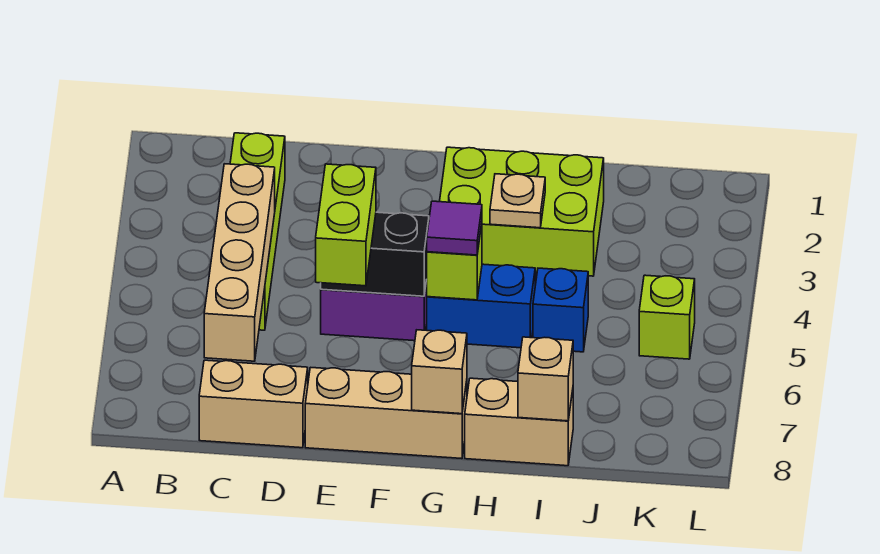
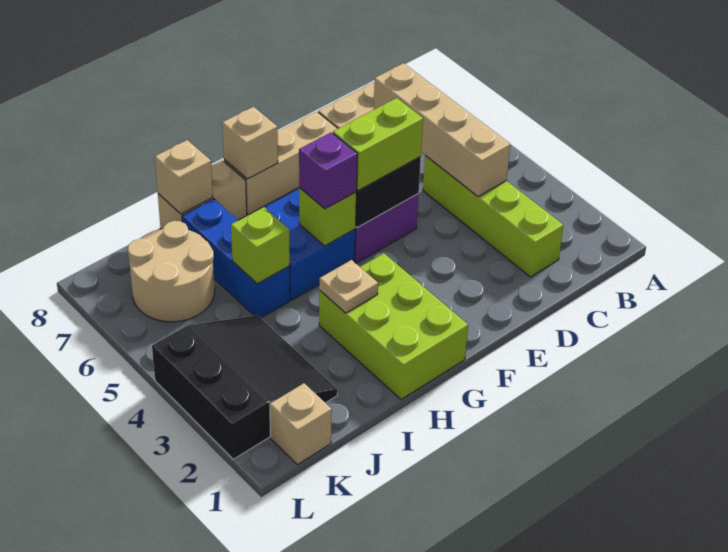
lime brick E5:E6 level 3 -> lime brick E5:F5 level 3
lime brick G2:I3 level 1 -> lime brick G1:H3 level 1
blue brick G5:H5 level 1 -> blue brick G5:H6 level 1
purple tile G5 level 3 -> purple brick G5 level 3
blue brick I5 level 1 -> blue brick I5:I7 level 1
none -> black slope J2:L4 level 1 top L
none -> tan round brick J6:K7 level 1
none -> tan brick K1 level 1
lime brick K5 level 1 -> lime brick I5 level 2

